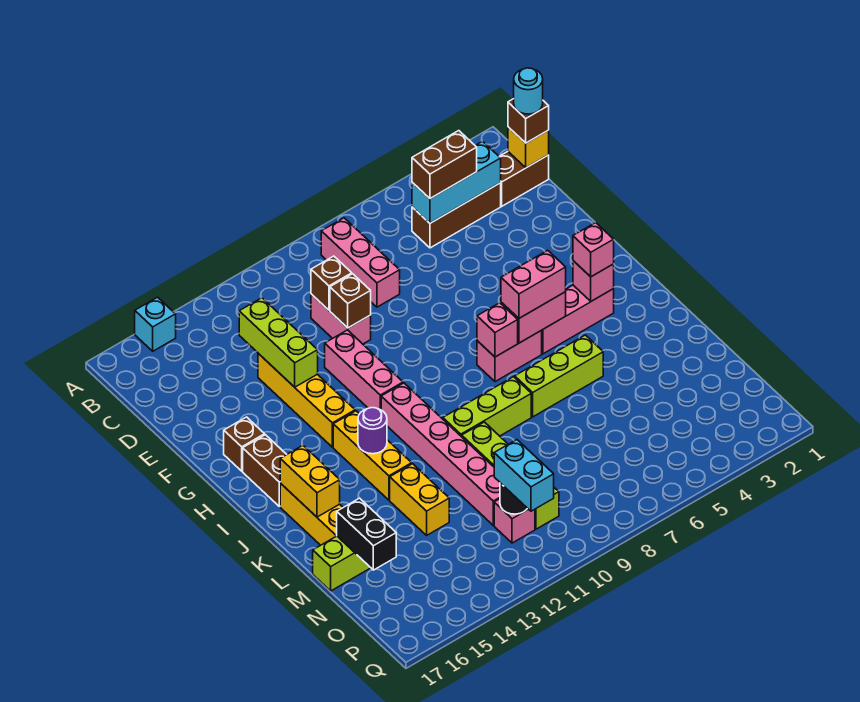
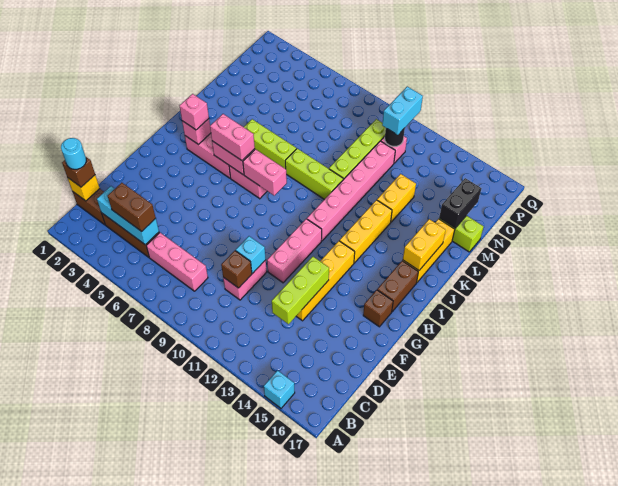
pink brick B8:D8 level 1 -> pink brick C6:C8 level 1
brown brick E10 level 2 -> cyan brick E10 level 2
pink brick I7 level 2 -> pink brick I7:I8 level 2
purple round brick J13 level 2 -> none

